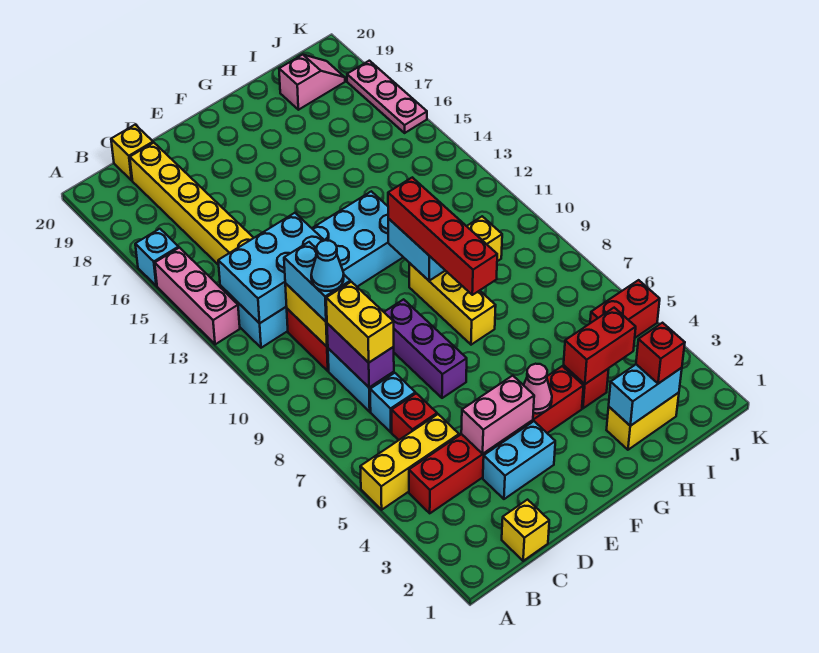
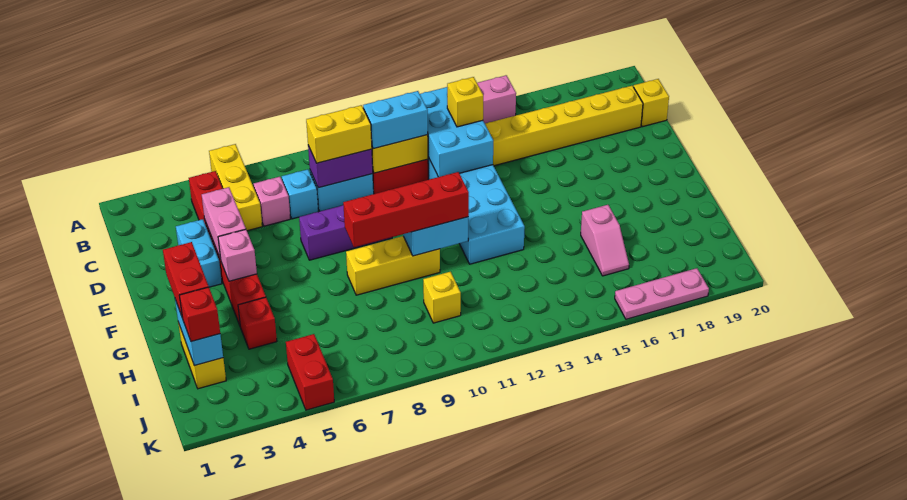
cyan brick A16 level 1 -> none
yellow brick C1 level 1 -> yellow brick C13 level 3
red brick C6 level 1 -> pink brick C6 level 1
cyan cone C10 level 4 -> none
pink cone F4 level 2 -> pink brick F4 level 2
red brick H4:I4 level 2 -> red brick G2:H2 level 3
pink slope I19:J19 level 1 top I -> pink slope H16:I16 level 1 top H

